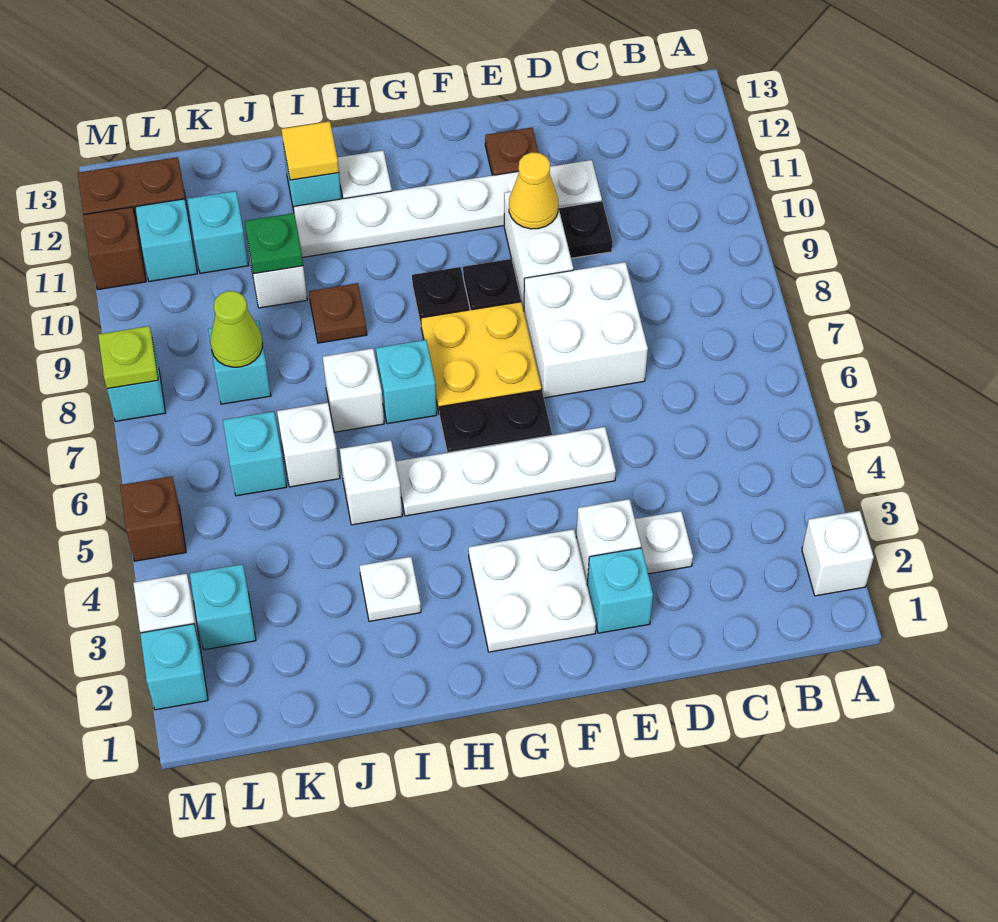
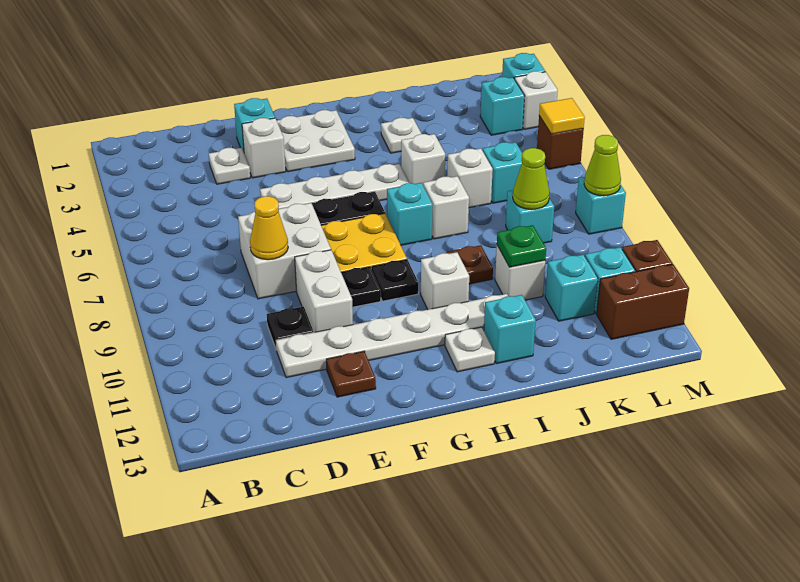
white brick A2 level 1 -> white brick H10 level 1
yellow cone E10 level 2 -> yellow cone D8 level 2
yellow tile I12 level 2 -> yellow tile M5 level 2
lime plate M8 level 2 -> lime cone M8 level 2

